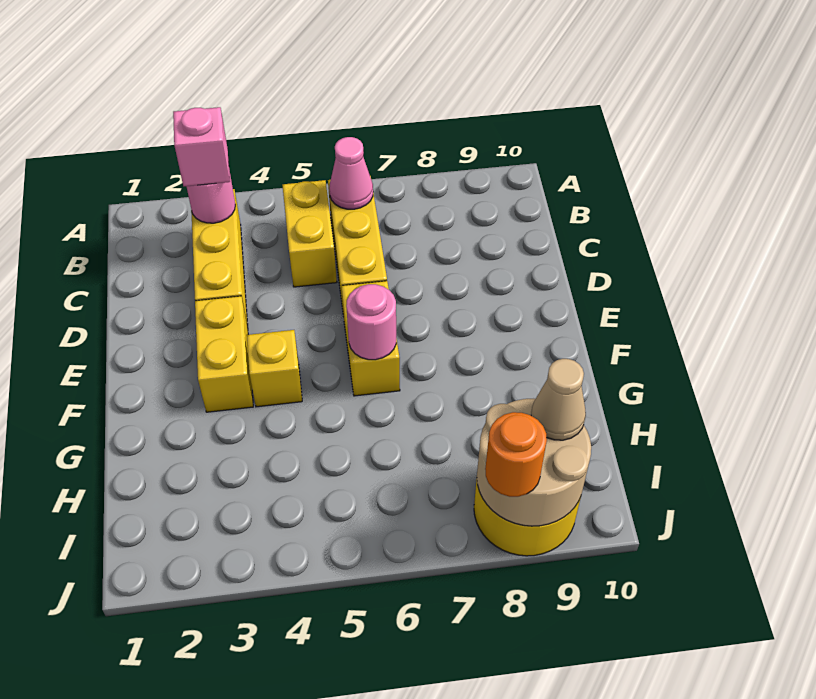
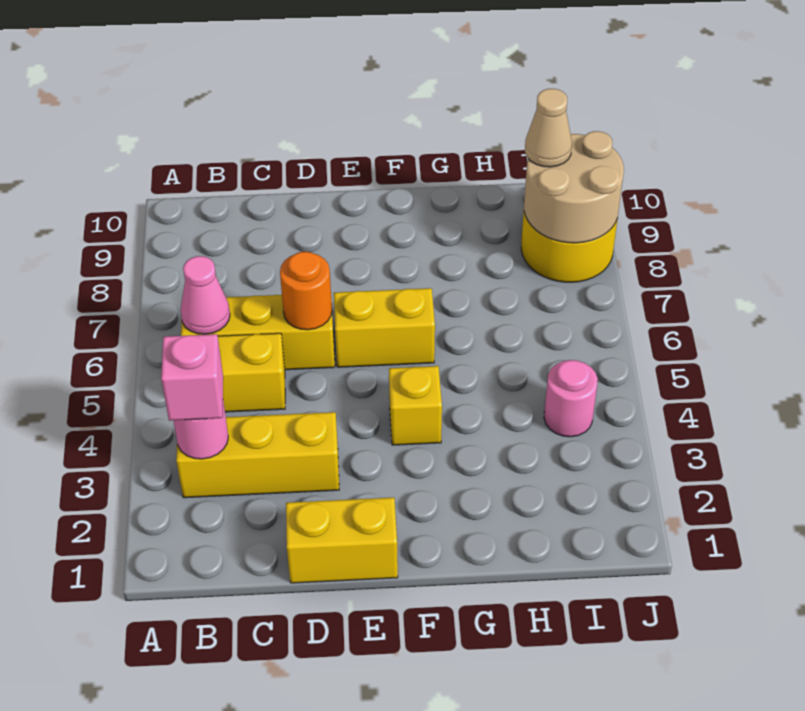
yellow brick E3:F3 level 1 -> yellow brick D1:E1 level 1
pink round brick F6 level 2 -> pink round brick I4 level 1
orange round brick J8 level 3 -> orange round brick D6 level 2

